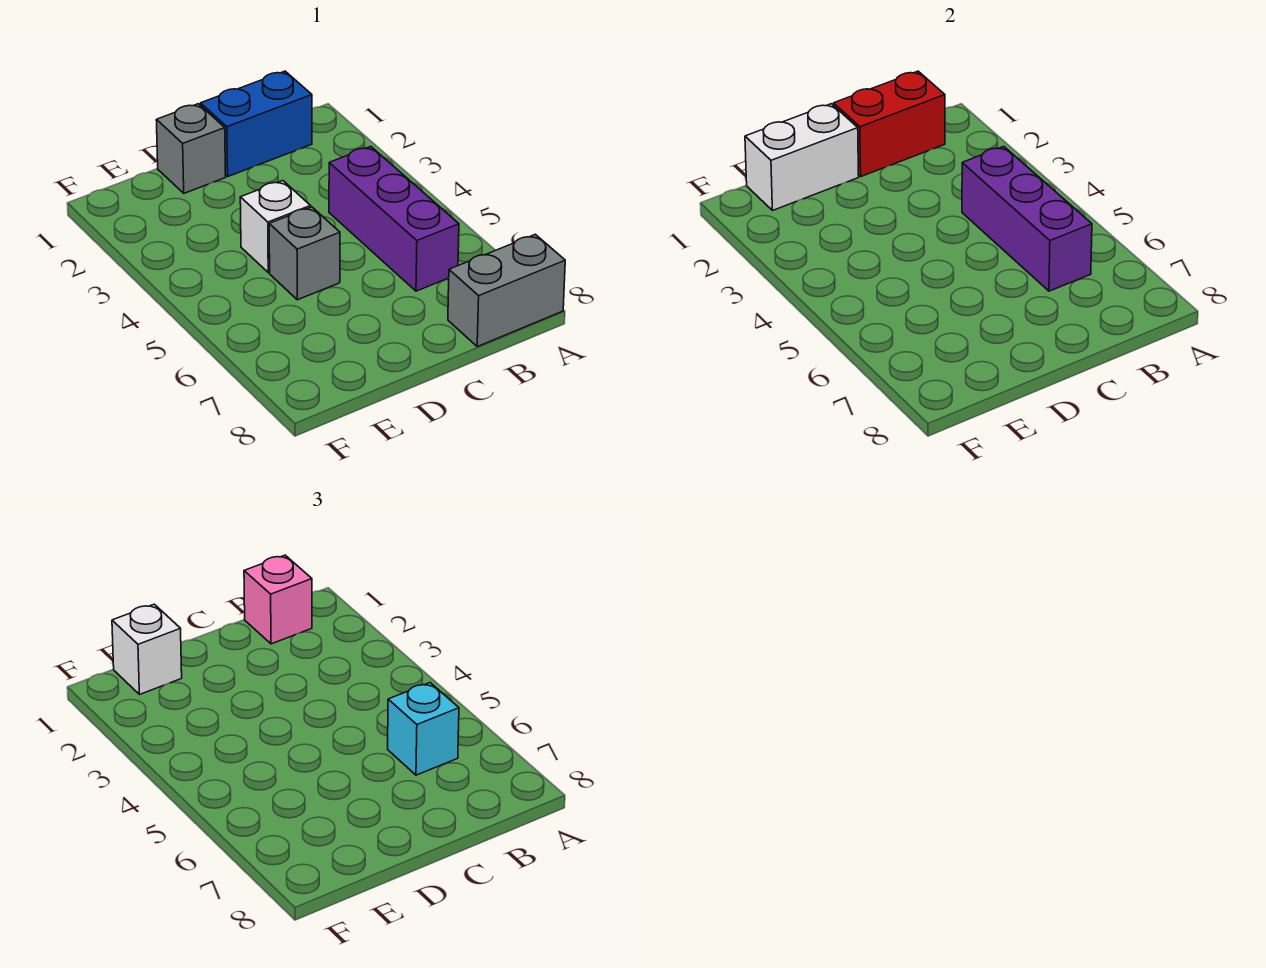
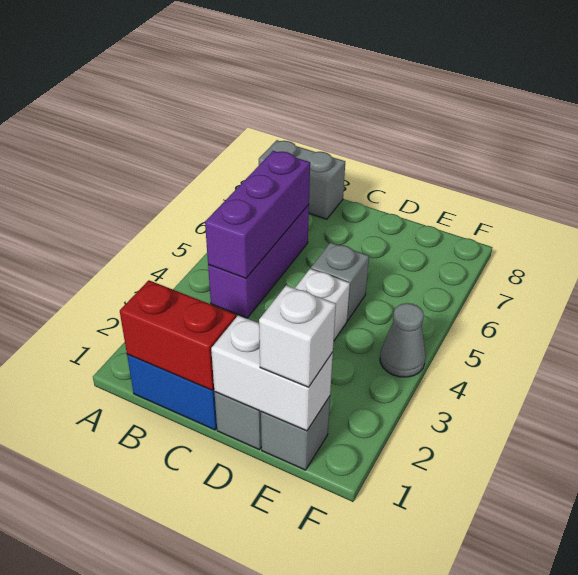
pink brick B1 level 3 -> none
cyan brick B6 level 3 -> none
none -> grey brick E1 level 1
none -> grey cone F4 level 1

